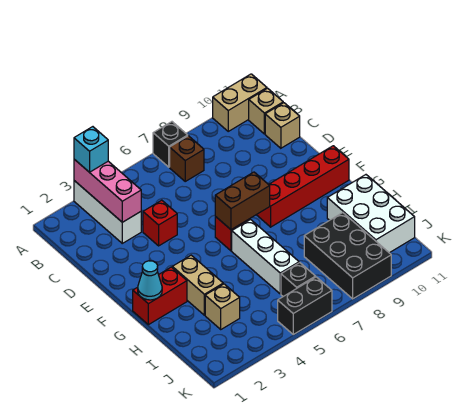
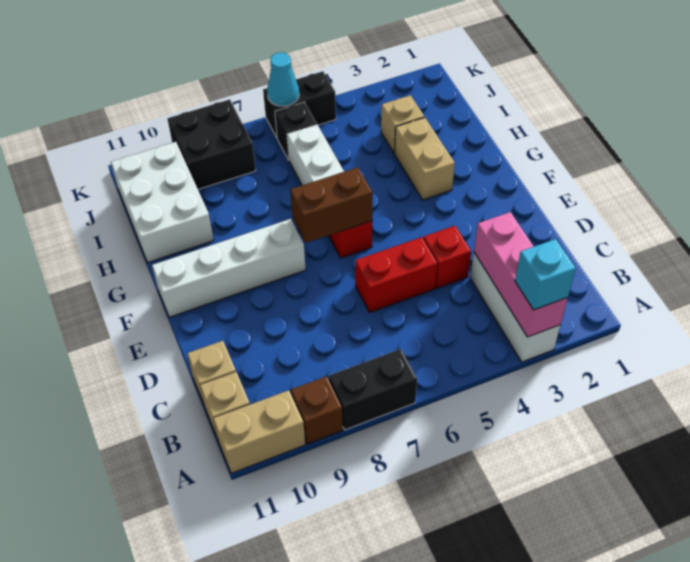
black brick A7 level 1 -> black brick A7:A8 level 1
brown brick B7 level 1 -> brown brick A9 level 1
red brick F8:F11 level 1 -> white brick F8:F11 level 1
red brick G1:G2 level 1 -> red brick D5:D6 level 1
cyan cone G1 level 2 -> cyan cone K6 level 2
black brick I8:K9 level 1 -> black brick J8:K9 level 1

